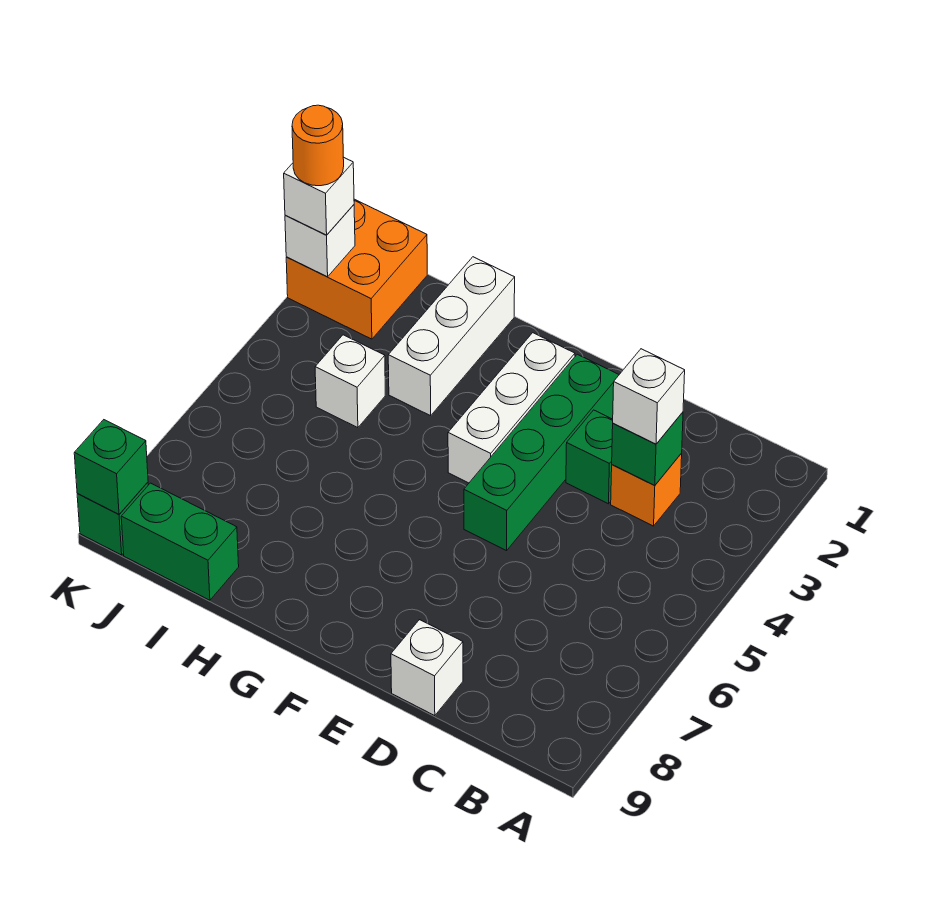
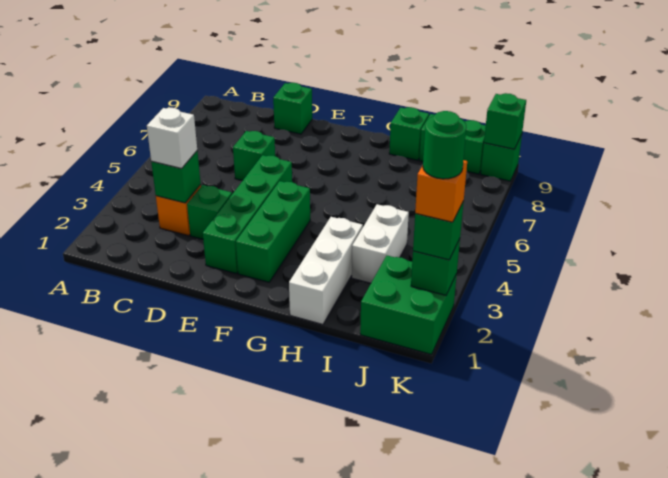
none -> green brick D6 level 1
white brick D9 level 1 -> green brick D9 level 1
white brick F2:F4 level 1 -> green brick F2:F4 level 1
none -> green brick H9 level 1
white brick I4 level 1 -> white brick I3:I4 level 1
orange brick J1:K2 level 1 -> green brick J1:K2 level 1
white brick K2 level 2 -> green brick K2 level 2
white brick K2 level 3 -> green brick K2 level 3
orange round brick K2 level 4 -> orange brick K2 level 4
none -> green round brick K2 level 5

